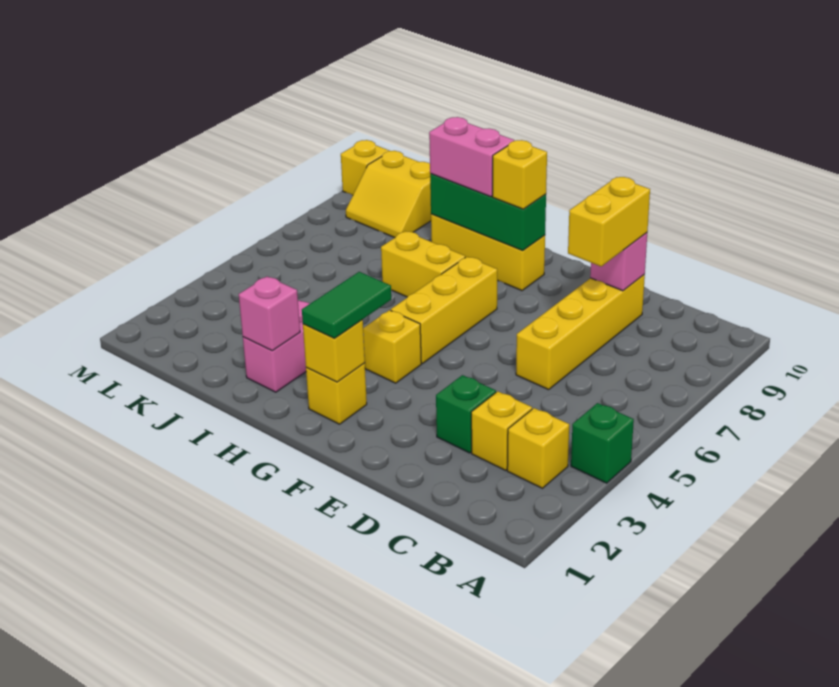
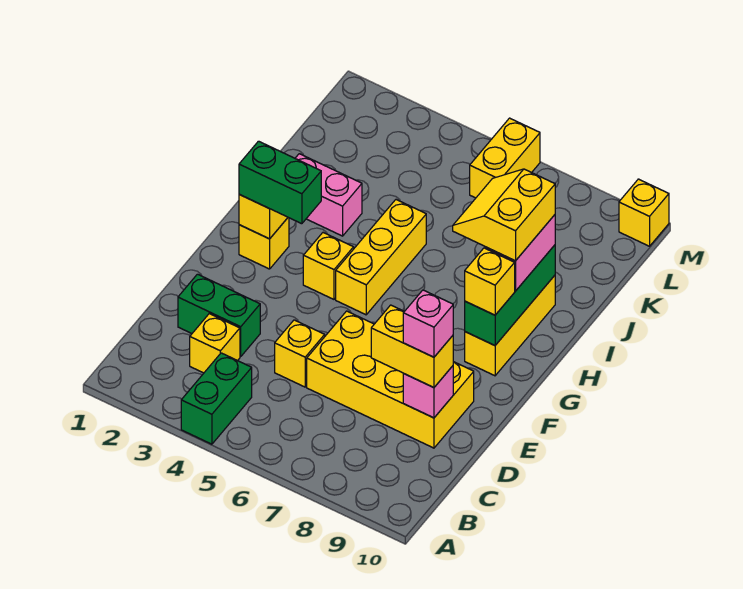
green brick A4 level 1 -> green brick A4:B4 level 1
yellow brick B3 level 1 -> yellow brick D5 level 1
green brick D3 level 1 -> green brick D2:D3 level 1
yellow brick D6:D9 level 1 -> yellow brick D6:E9 level 1
green tile G2:G3 level 3 -> green brick G2:G3 level 3
yellow brick G5:G7 level 1 -> yellow brick G5:I5 level 1
yellow brick H7:I7 level 1 -> yellow brick L6:M6 level 1
pink brick I2 level 2 -> pink brick D9 level 4
yellow slope K9:L10 level 1 top 10 -> yellow slope H8:I9 level 4 top 9

